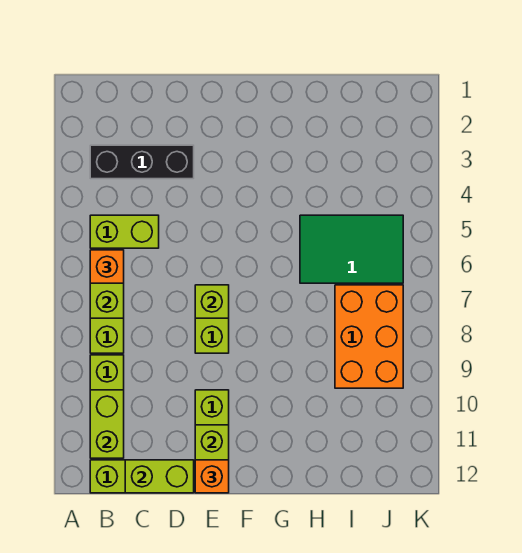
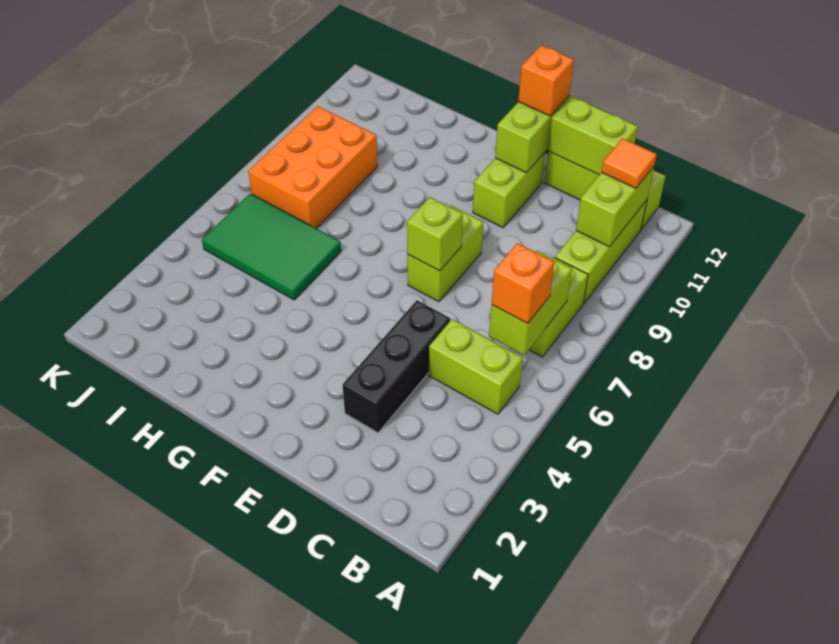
black brick B3:D3 level 1 -> black brick D3:D5 level 1
none -> orange tile B11 level 3

